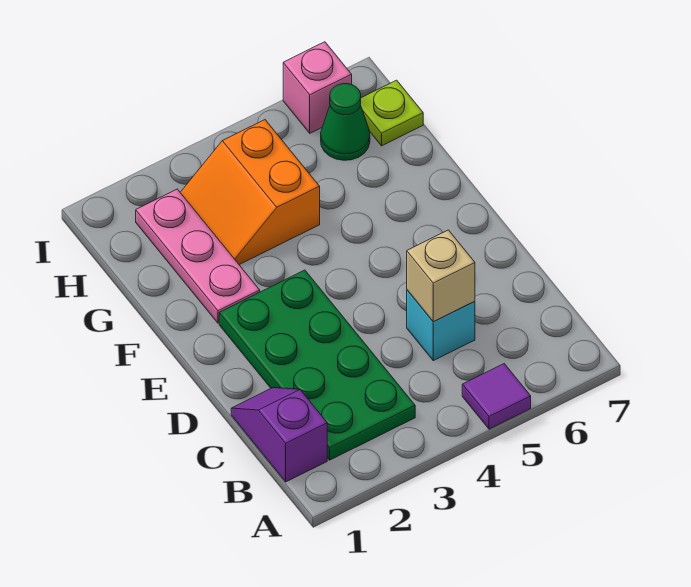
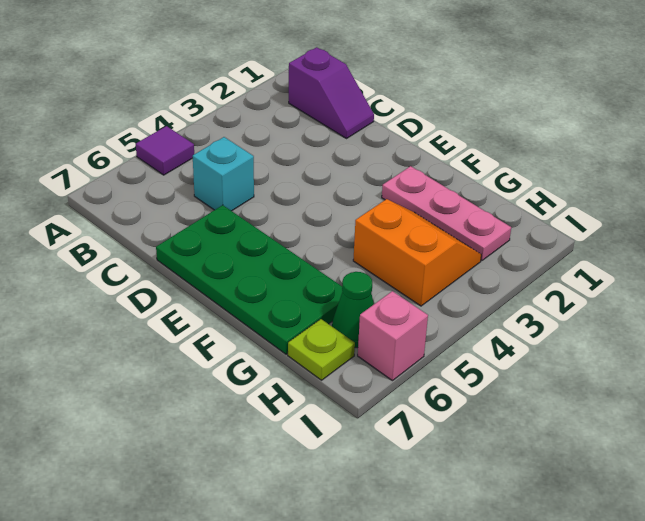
green plate B2:E3 level 1 -> green plate D6:G7 level 1
tan brick C5 level 2 -> none

